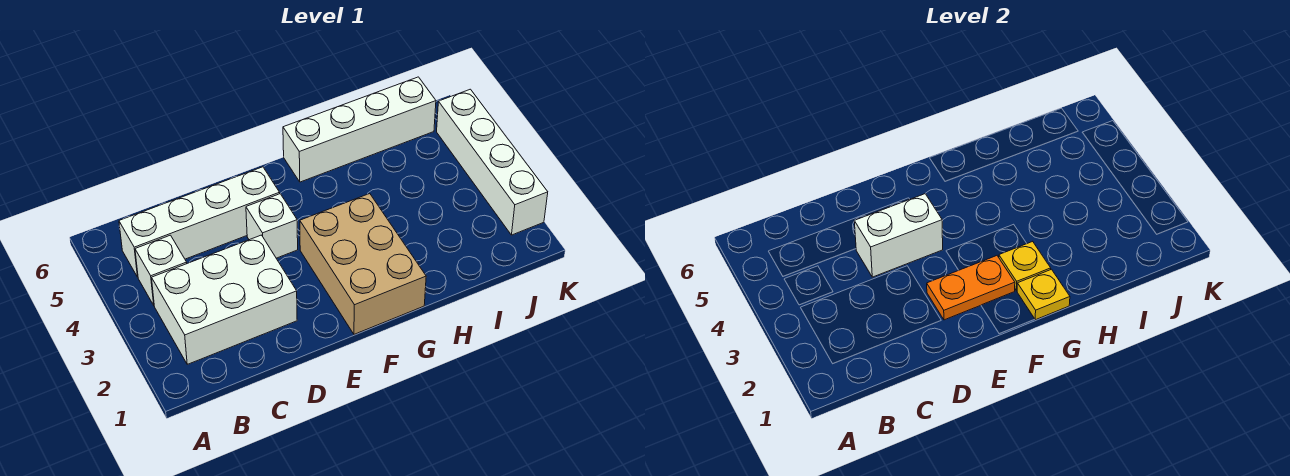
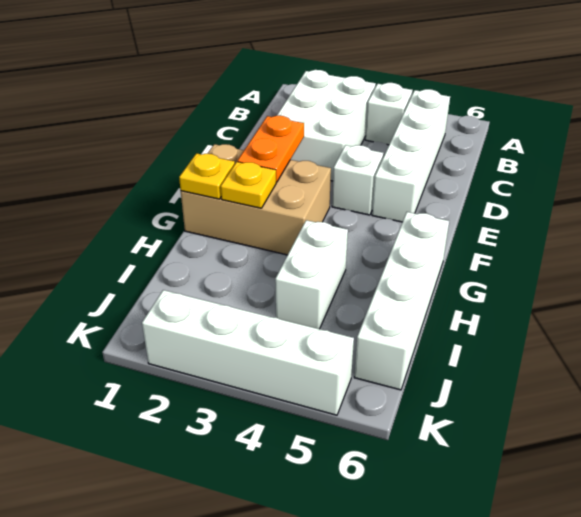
white brick D4:E4 level 2 -> white brick H4:I4 level 1

